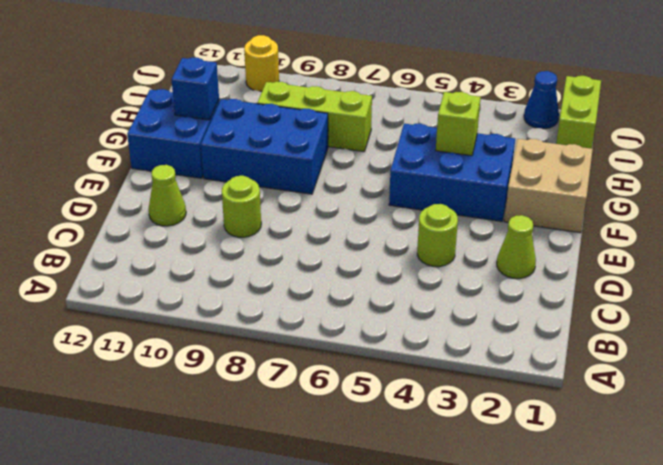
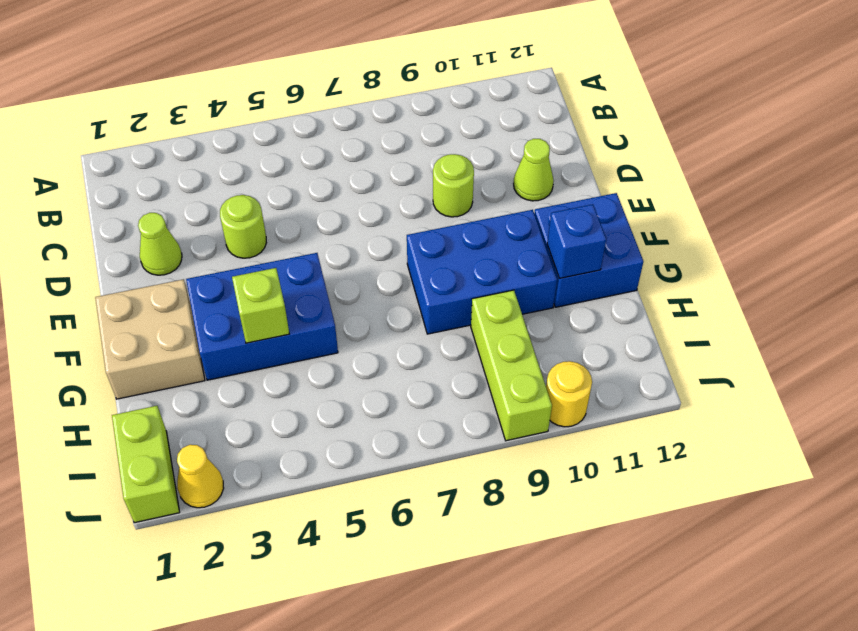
lime brick H7:H9 level 1 -> lime brick H9:J9 level 1
blue cone J2 level 1 -> yellow cone J2 level 1

